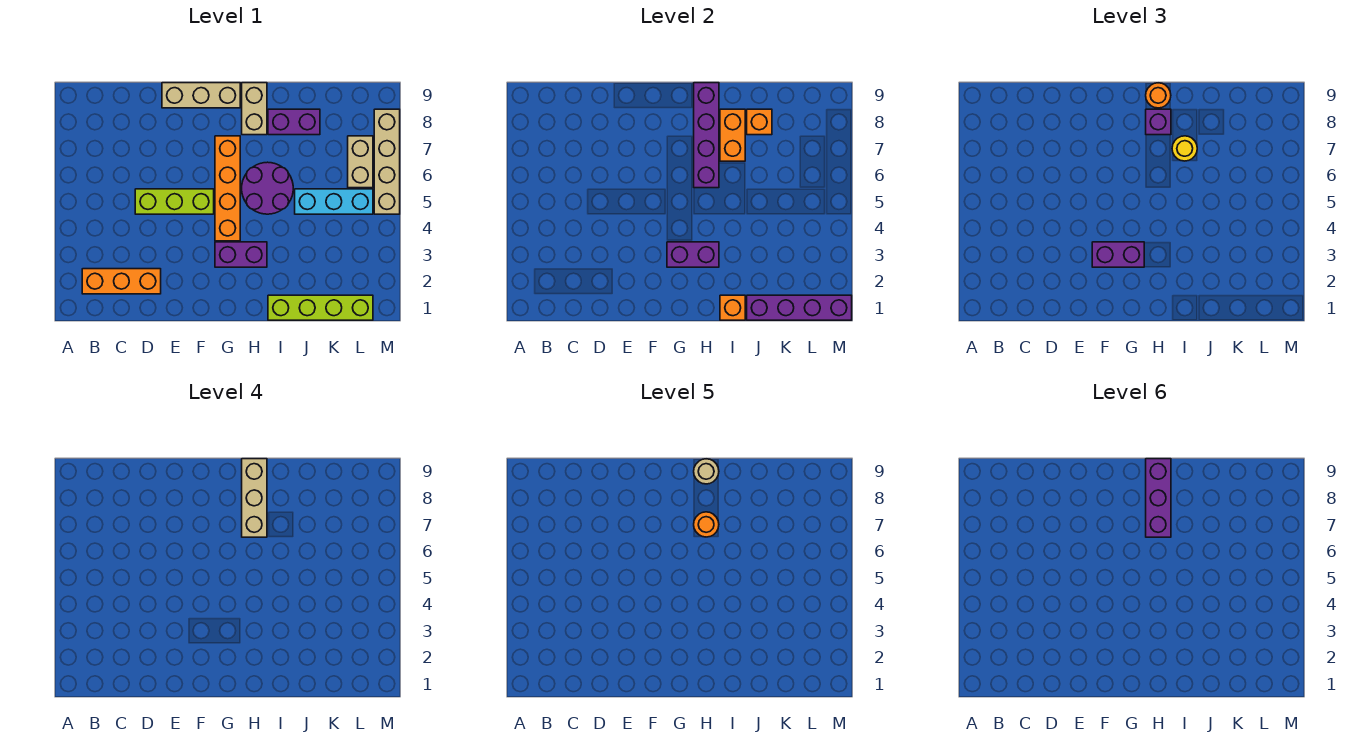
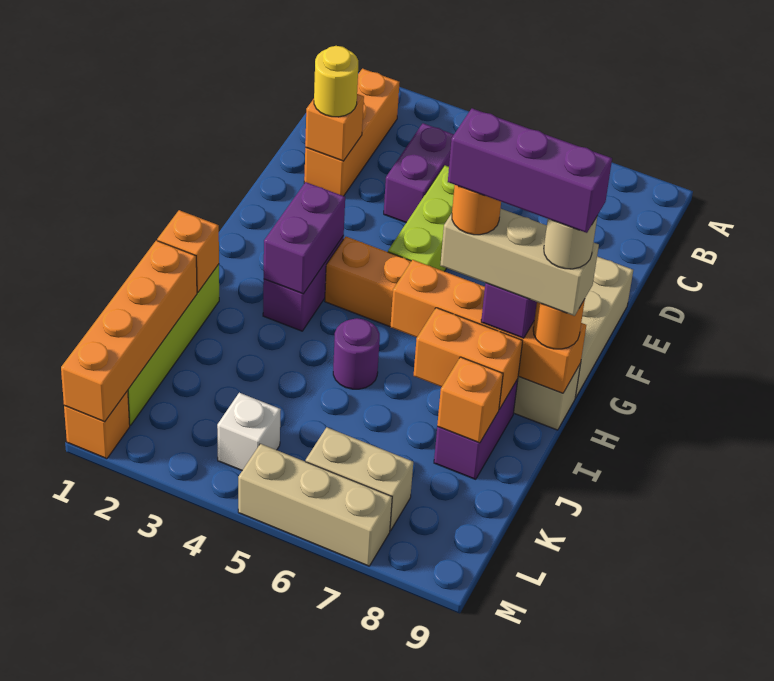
none -> orange brick D2 level 2
purple brick F3:G3 level 3 -> purple brick C4:D4 level 1
purple round brick H5:I6 level 1 -> purple round brick I5 level 1
purple brick H6:H9 level 2 -> orange brick H6:H9 level 2
yellow round brick I7 level 3 -> yellow round brick D2 level 3
purple brick J1:M1 level 2 -> orange brick J1:M1 level 2
cyan brick J5:L5 level 1 -> none
none -> white brick L4 level 1
none -> orange brick M1 level 1
tan brick M5:M8 level 1 -> tan brick M5:M7 level 1

